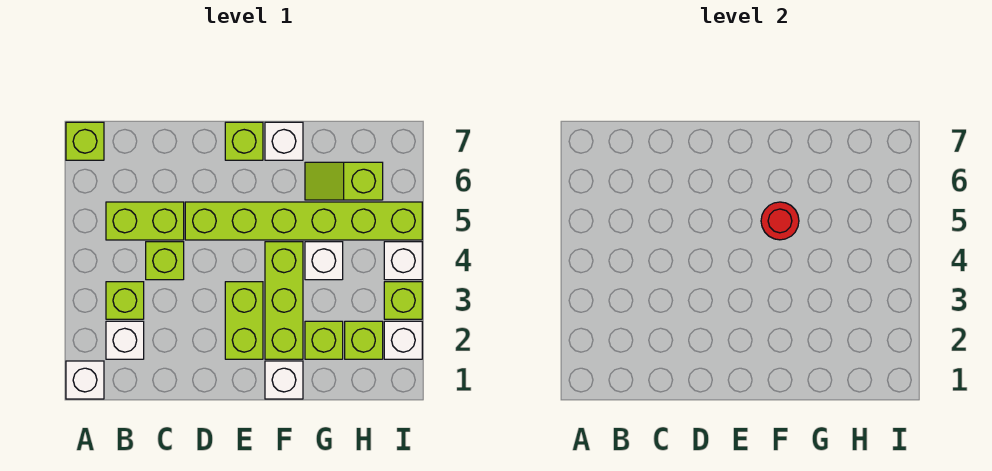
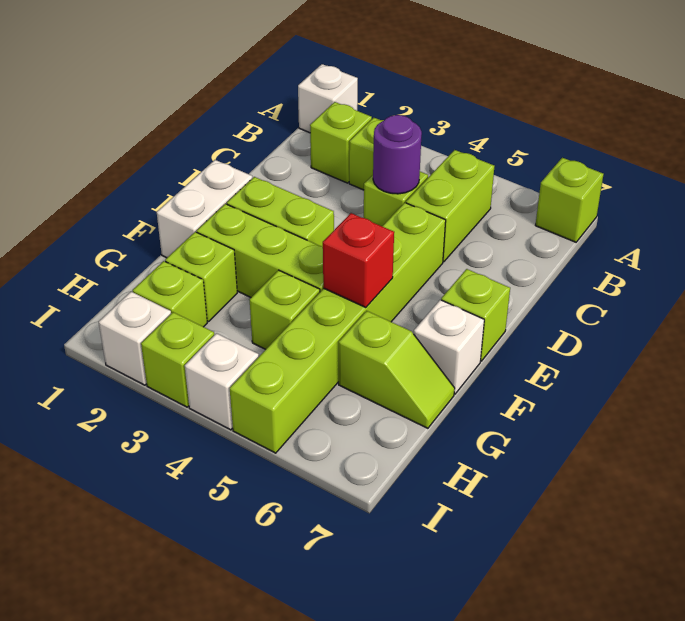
white brick B2 level 1 -> lime brick B2 level 1
none -> purple round brick C4 level 2
white brick F1 level 1 -> white brick E1:F1 level 1
red round brick F5 level 2 -> red brick F5 level 2
white brick G4 level 1 -> lime brick G4 level 1
lime slope G6:H6 level 1 top H -> lime slope G6:G7 level 1 top 6

